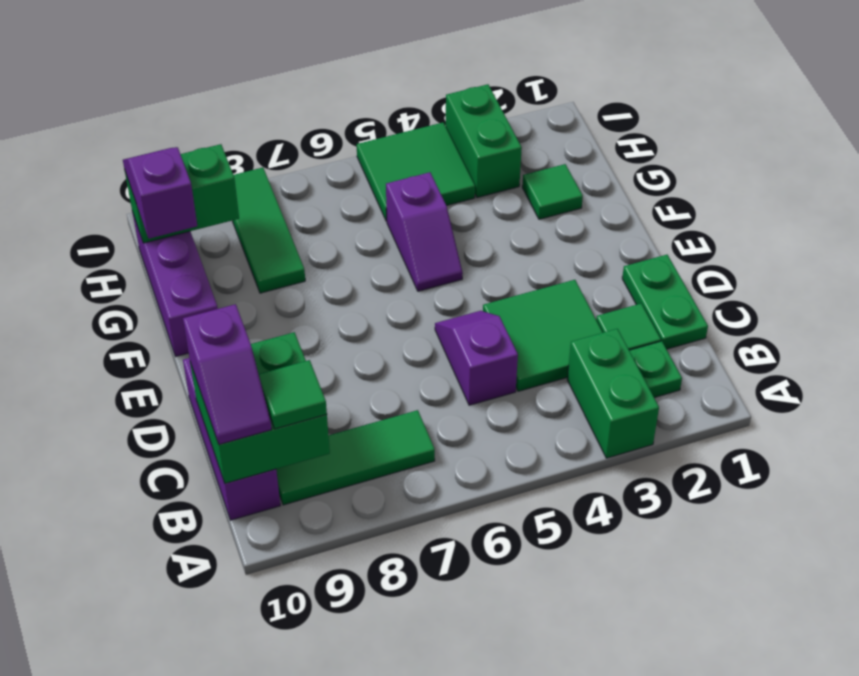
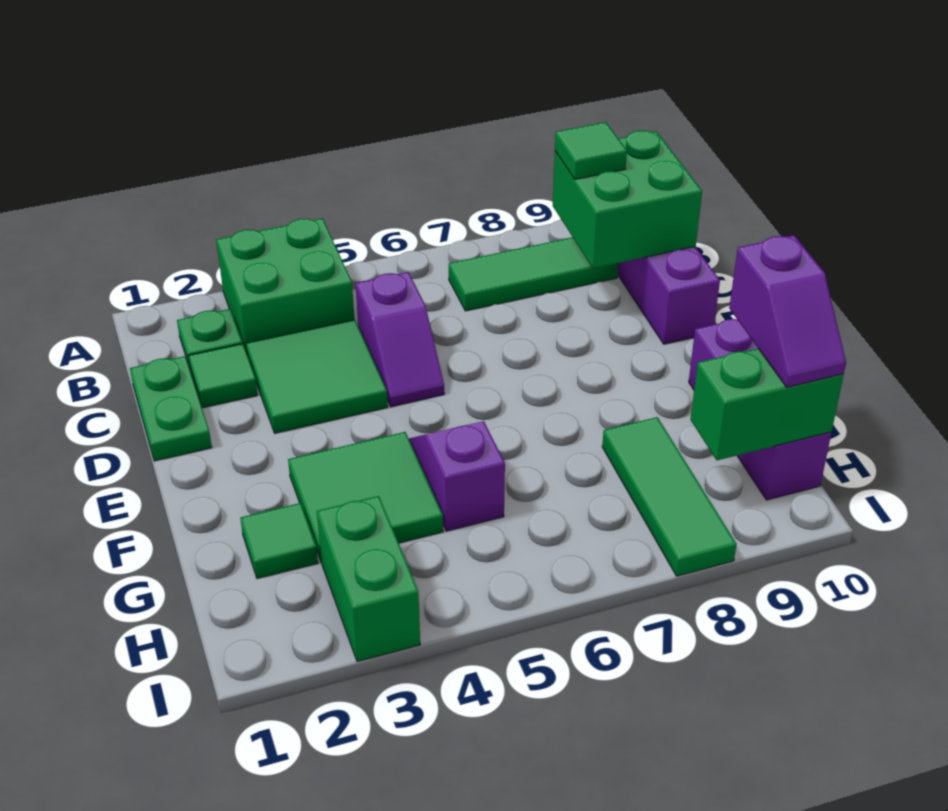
green brick A3:B3 level 1 -> green brick A3:B4 level 1
purple slope B10:C10 level 3 top C -> none
green tile H4:I5 level 1 -> green tile F3:G4 level 1

